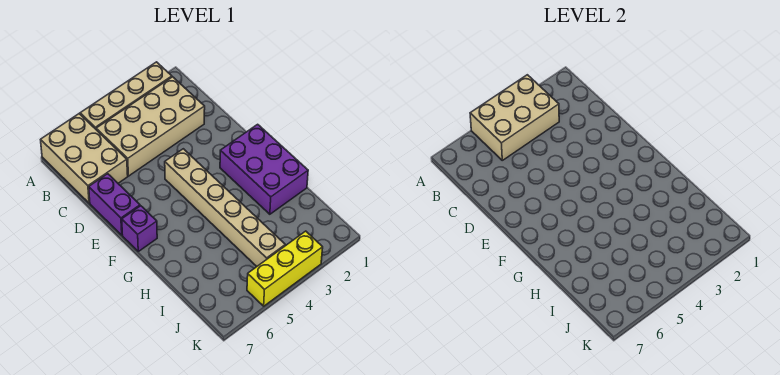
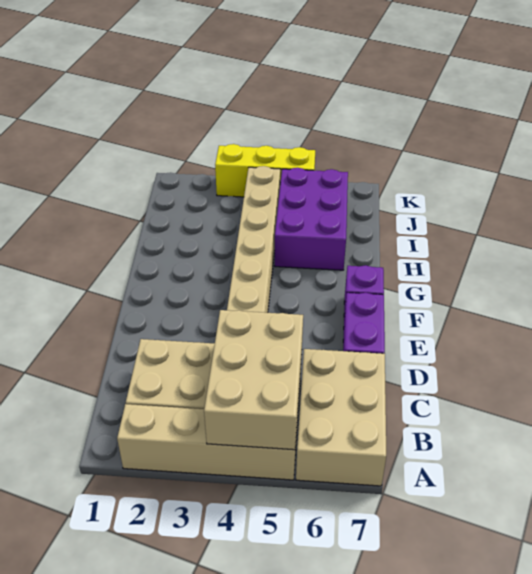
tan brick A3:B5 level 2 -> tan brick A4:C5 level 2
purple brick F1:H2 level 1 -> purple brick H5:J6 level 1

